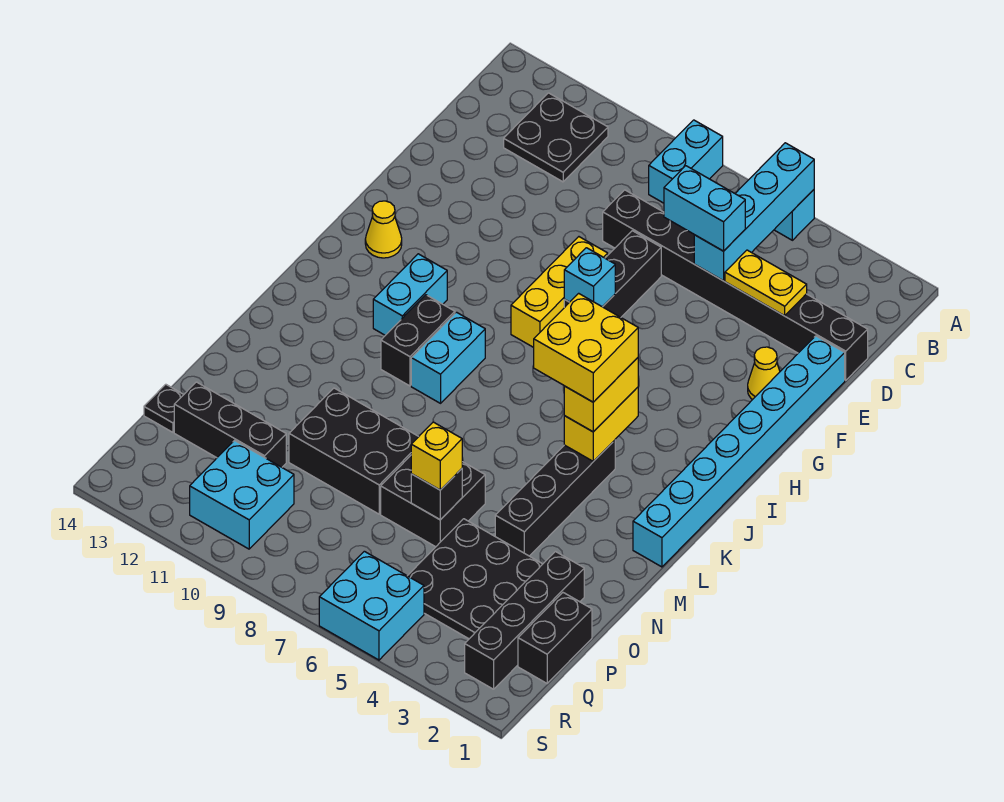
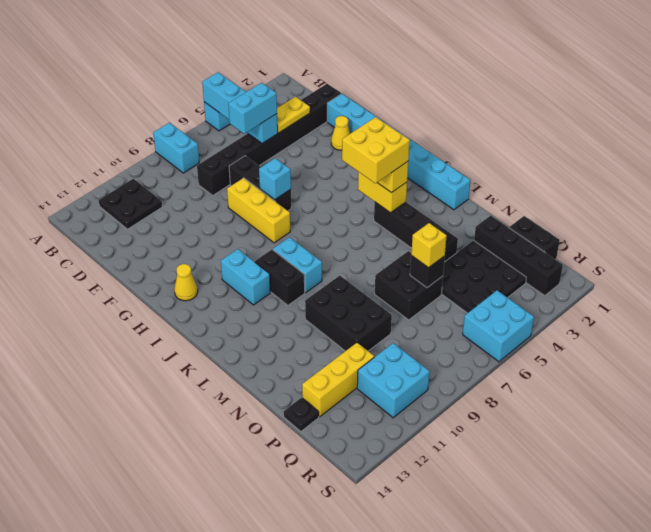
black brick N8:O10 level 1 -> black brick M9:O10 level 1
black brick P11:P13 level 1 -> yellow brick P11:P13 level 1

